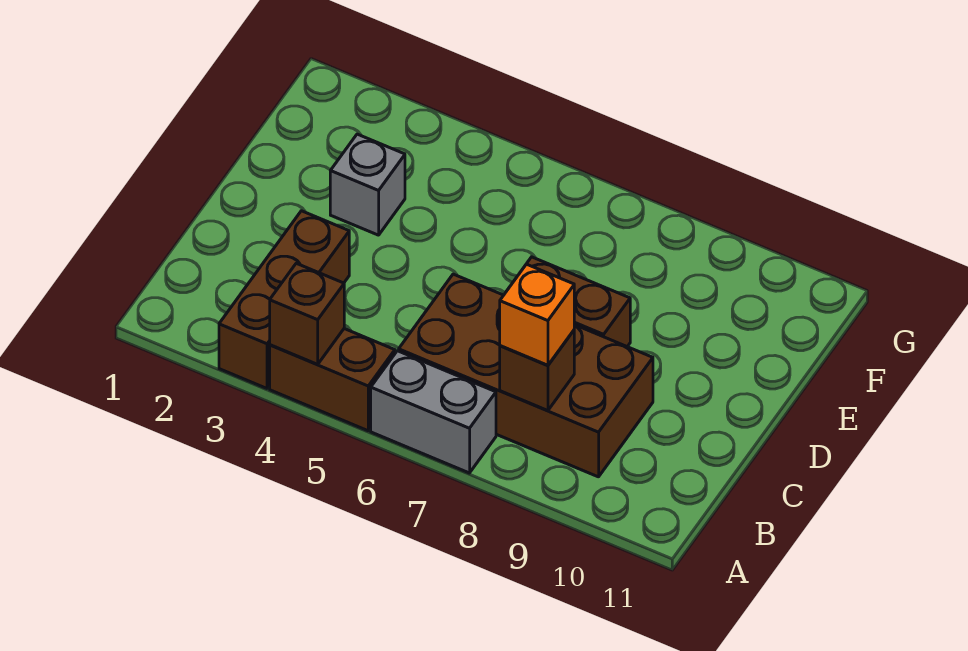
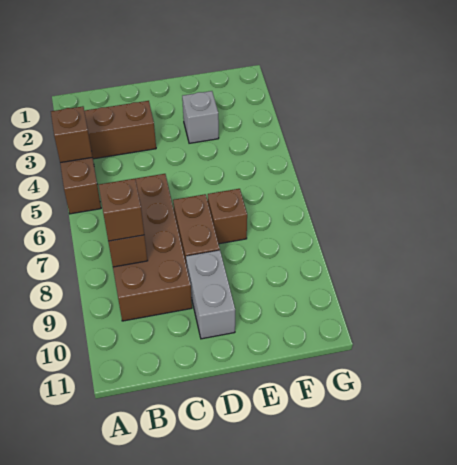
grey brick A6:A7 level 1 -> grey brick D9:D10 level 1
orange brick B8 level 3 -> brown brick B8 level 3
none -> brown brick E7 level 1

